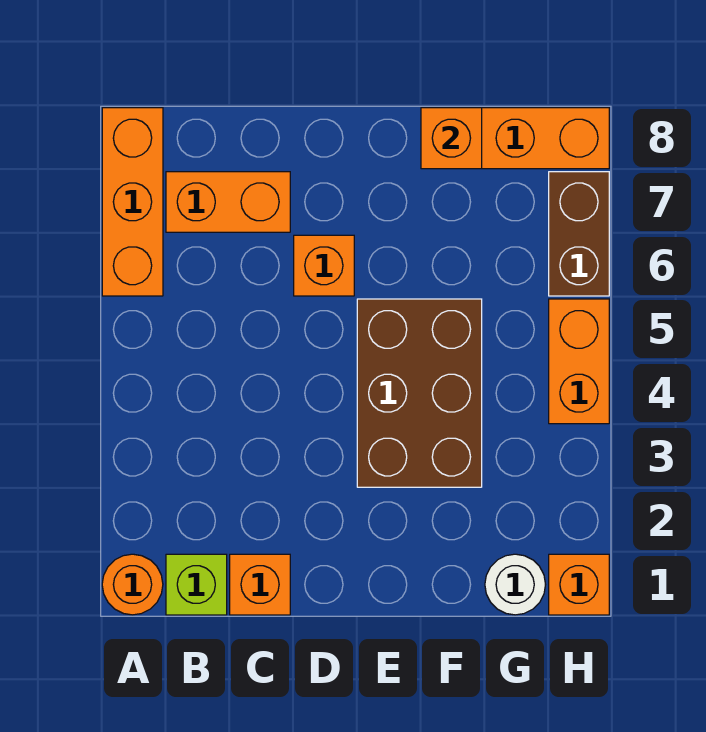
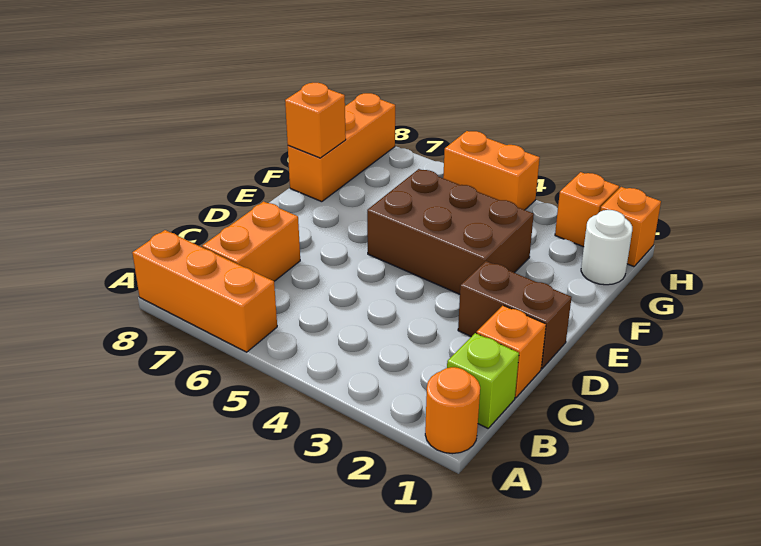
orange brick D6 level 1 -> orange brick H2 level 1
brown brick H6:H7 level 1 -> brown brick D1:D2 level 1

